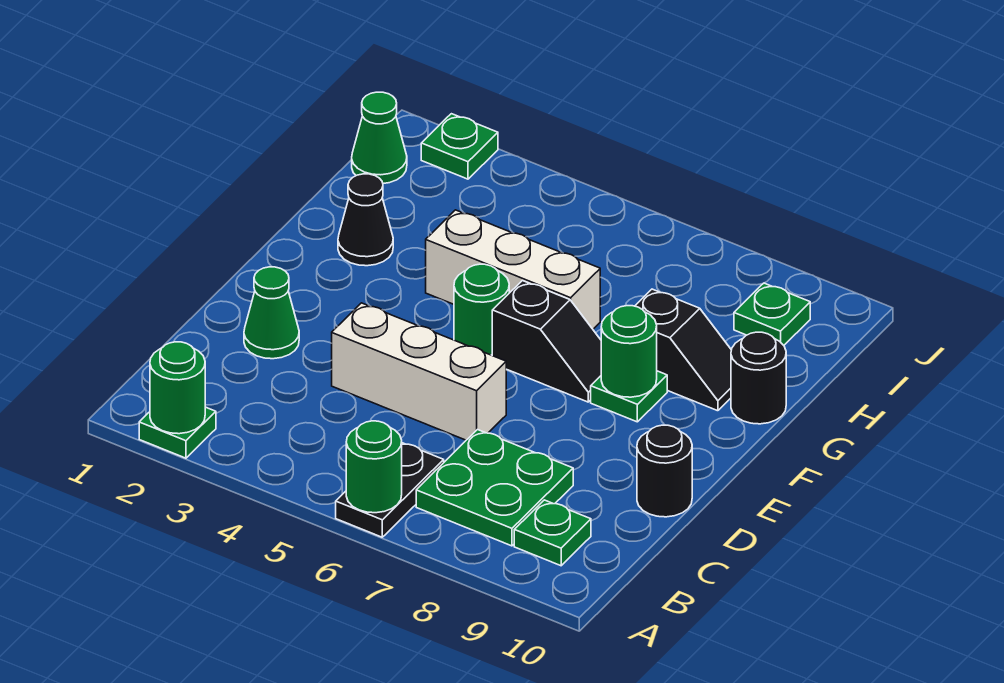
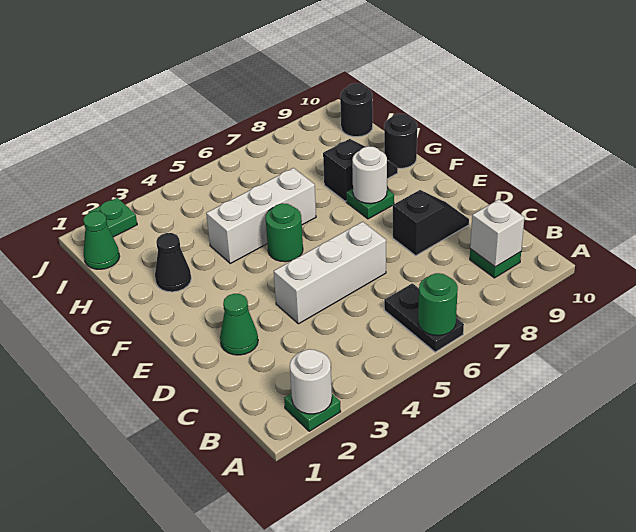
green round brick A2 level 2 -> white round brick A2 level 2
green plate B7:C8 level 1 -> none
none -> white brick B9 level 2
black round brick D10 level 1 -> black round brick I10 level 1
black slope F6:F7 level 1 top 6 -> black slope D8:D9 level 1 top 8
green round brick F8 level 2 -> white round brick F8 level 2
green plate I9 level 1 -> none

